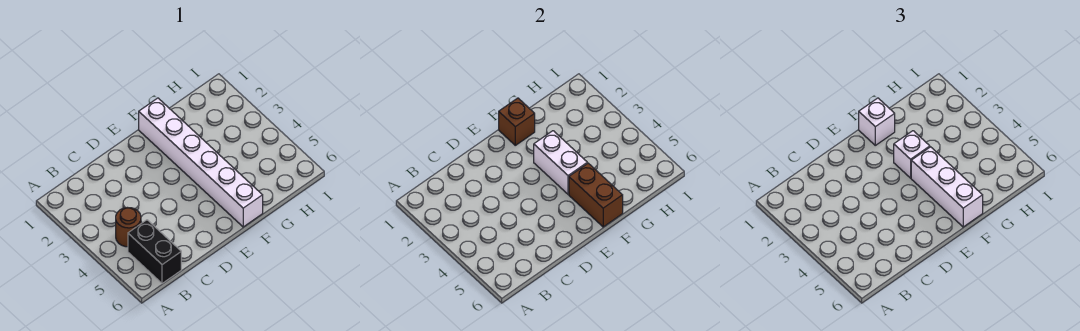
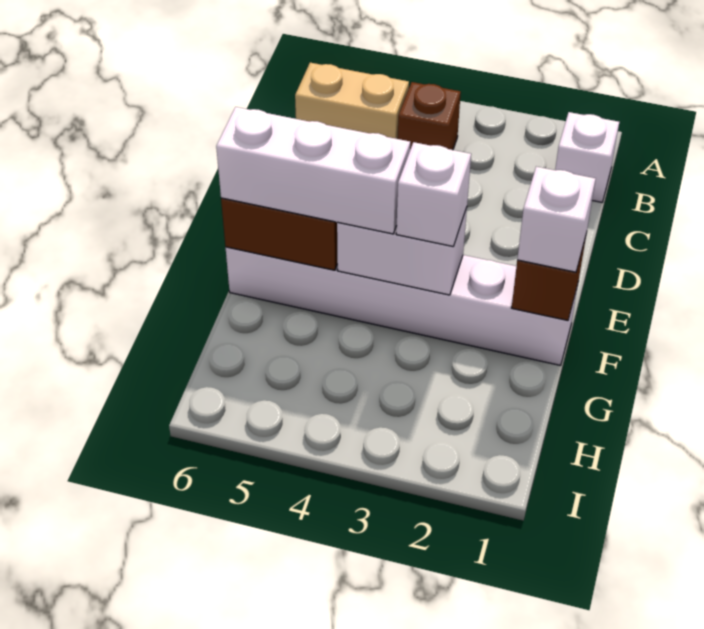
none -> white brick B1 level 1
brown round brick B4 level 1 -> brown brick B4 level 1
black brick B5:B6 level 1 -> tan brick B5:B6 level 1

